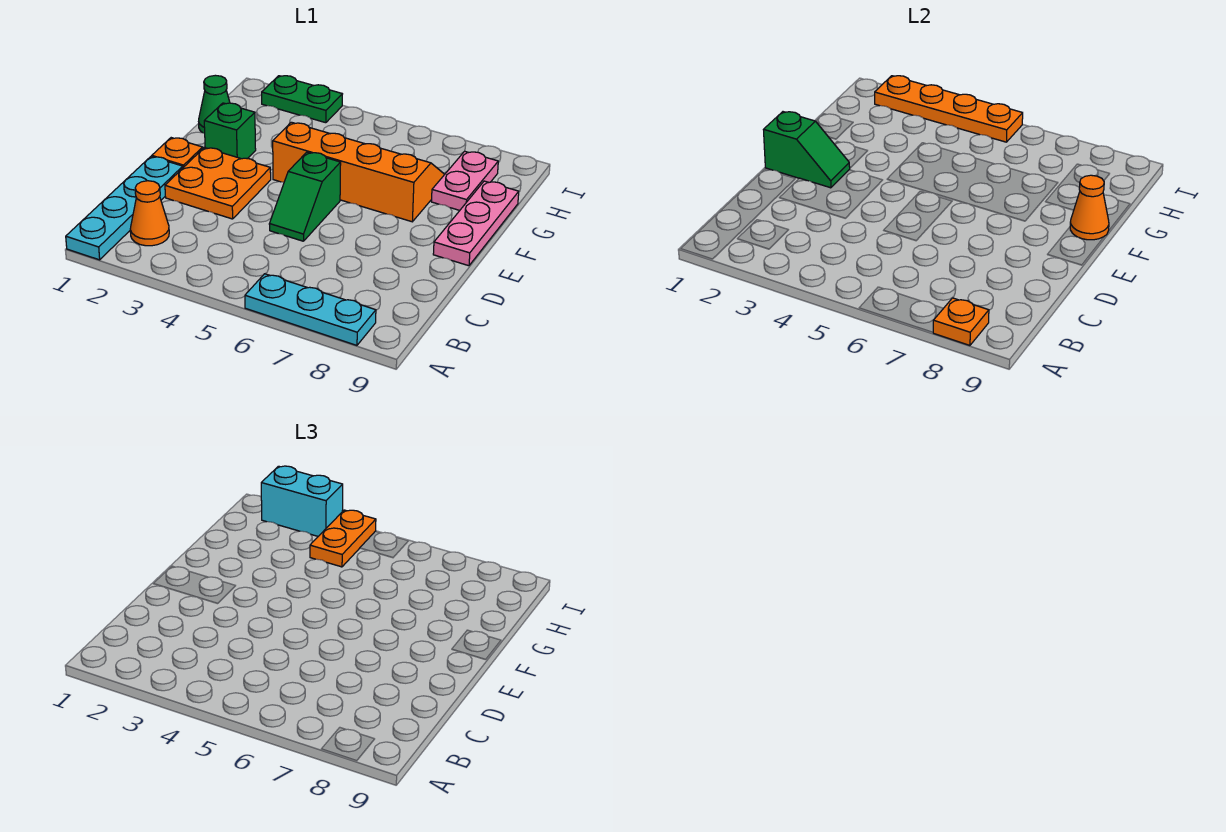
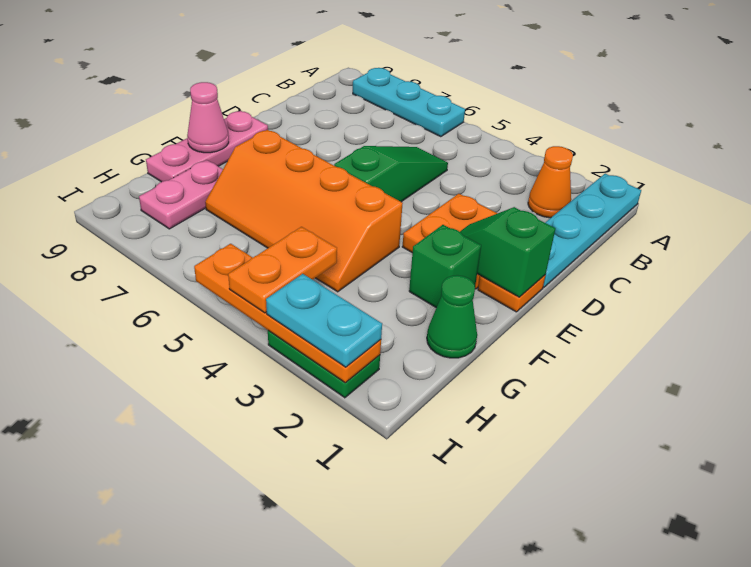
orange plate A8 level 2 -> none
green slope D5:E5 level 1 top E -> green slope C5:E5 level 1 top E
orange cone F9 level 2 -> pink cone F9 level 2
cyan brick I2:I3 level 3 -> cyan plate I2:I3 level 3

